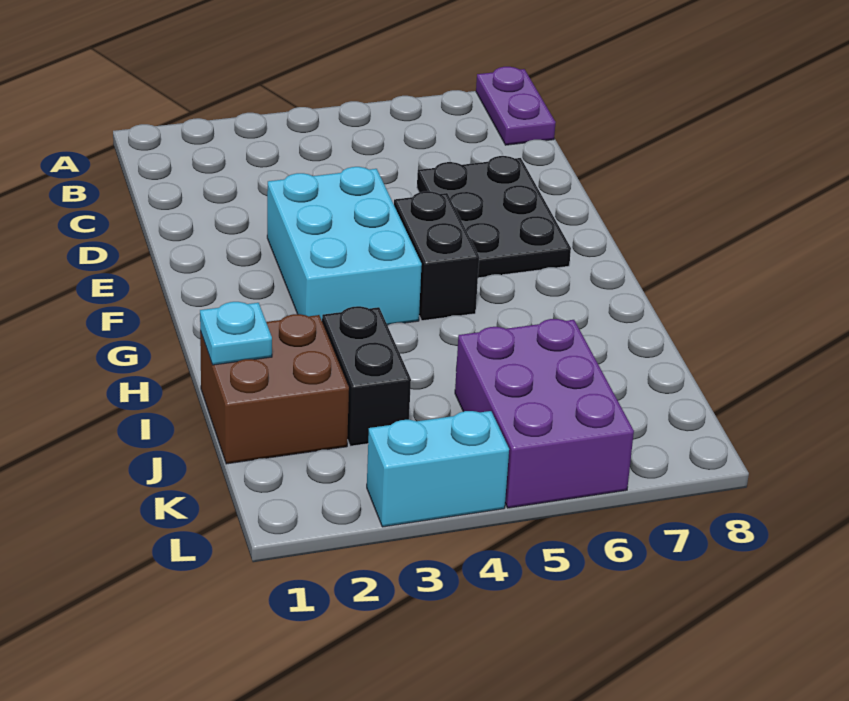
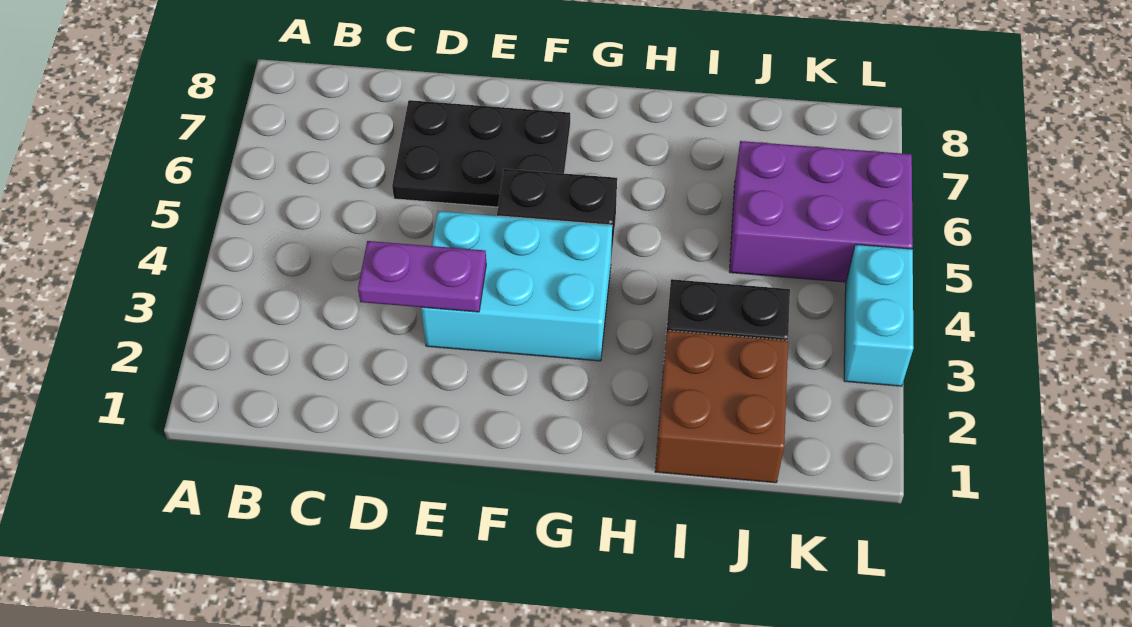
purple plate A8:B8 level 1 -> purple plate D3:E3 level 2
cyan plate I1 level 2 -> none

